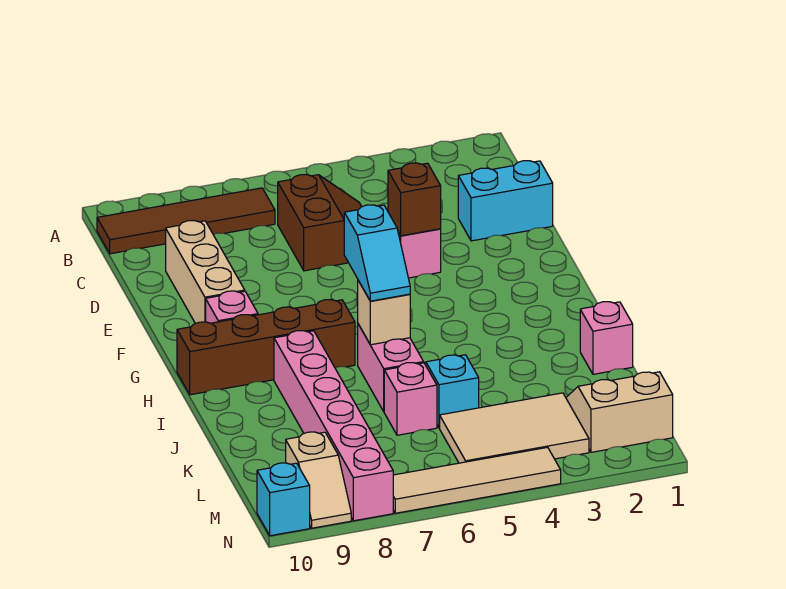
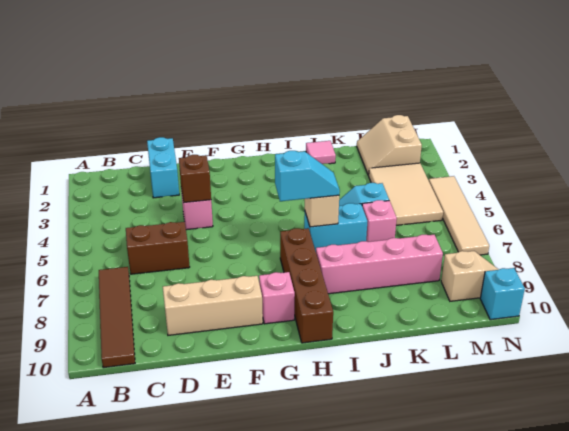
pink brick I6:J6 level 1 -> cyan brick I6:J6 level 1
pink brick I8:N8 level 1 -> pink brick I8:L8 level 1
pink brick J1 level 1 -> pink tile J1 level 1

